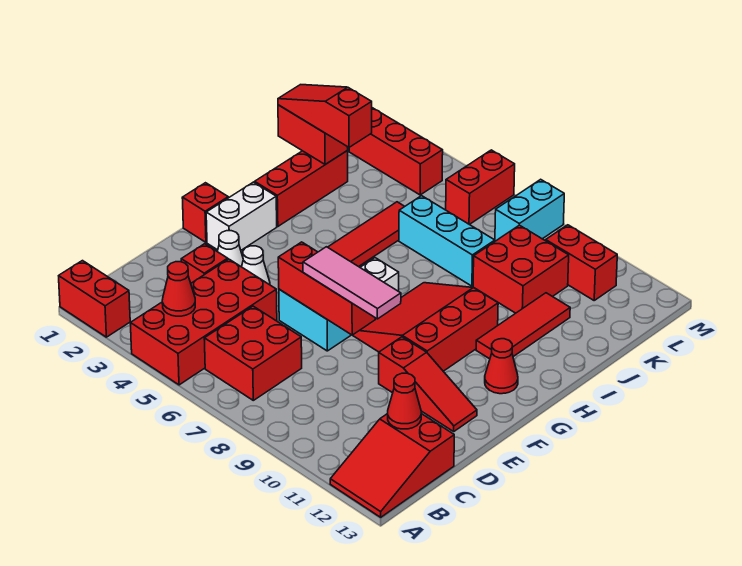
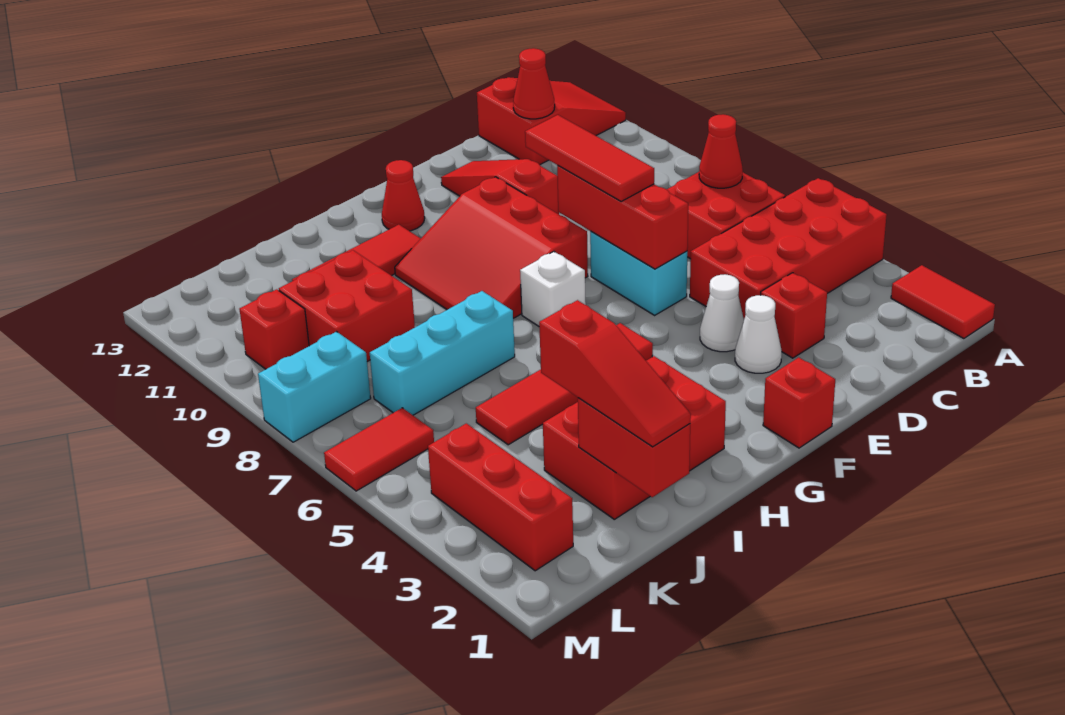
red brick A1:A2 level 1 -> red tile A1:A2 level 1
red cone B4 level 2 -> red cone B7 level 2
pink tile E7:E9 level 3 -> red tile E7:E9 level 3
white brick F2:G2 level 1 -> none
red slope F8:H10 level 1 top 10 -> red slope F8:H10 level 1 top F
red brick H2:J2 level 1 -> red brick H2:J3 level 1
cyan brick J6:J8 level 1 -> cyan brick I7:K7 level 1
red brick L6:M6 level 1 -> red tile L6:M6 level 1
red brick L10:L11 level 1 -> red brick L10 level 1

